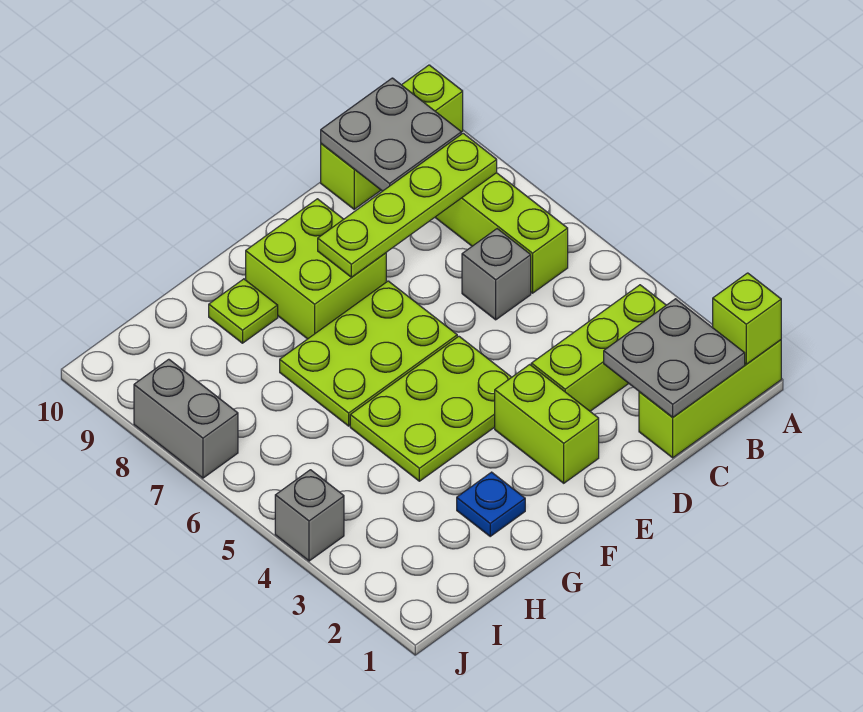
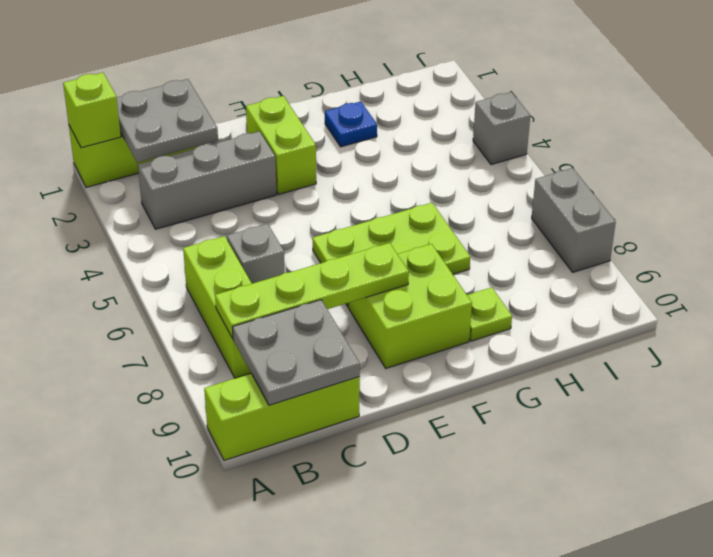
lime brick B3:D3 level 1 -> grey brick B3:D3 level 1
lime plate E4:G5 level 1 -> none

